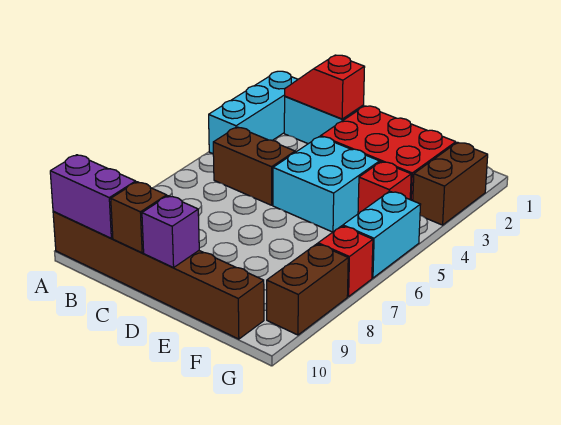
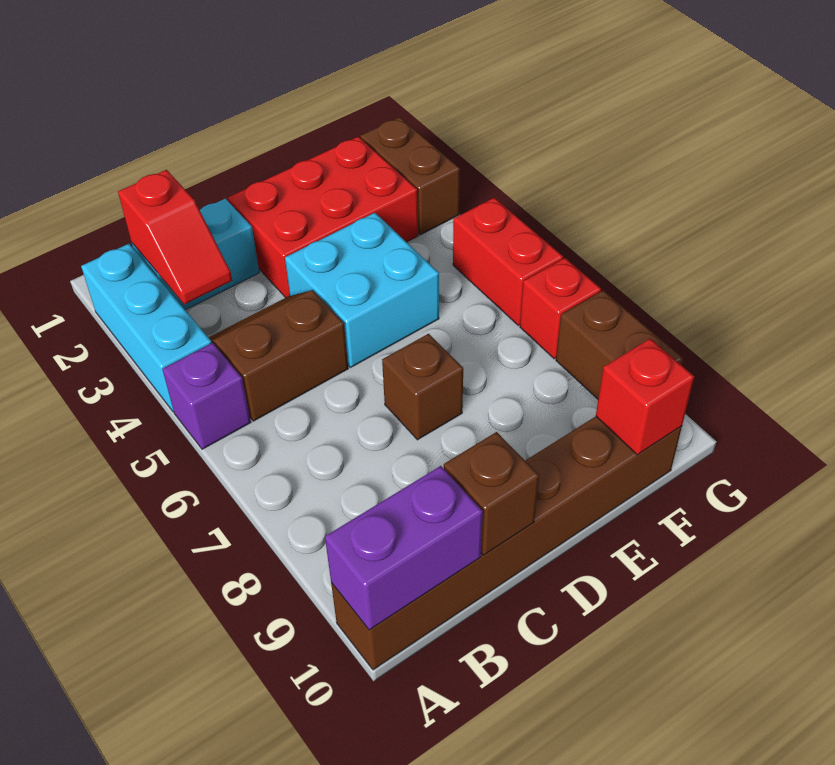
red slope B2:C2 level 2 top C -> red slope B2:B3 level 2 top 2
none -> brown brick D7 level 1
purple brick D10 level 2 -> purple brick A5 level 1
red brick F4 level 1 -> red brick F10 level 2
cyan brick G5:G6 level 1 -> red brick G5:G6 level 1

